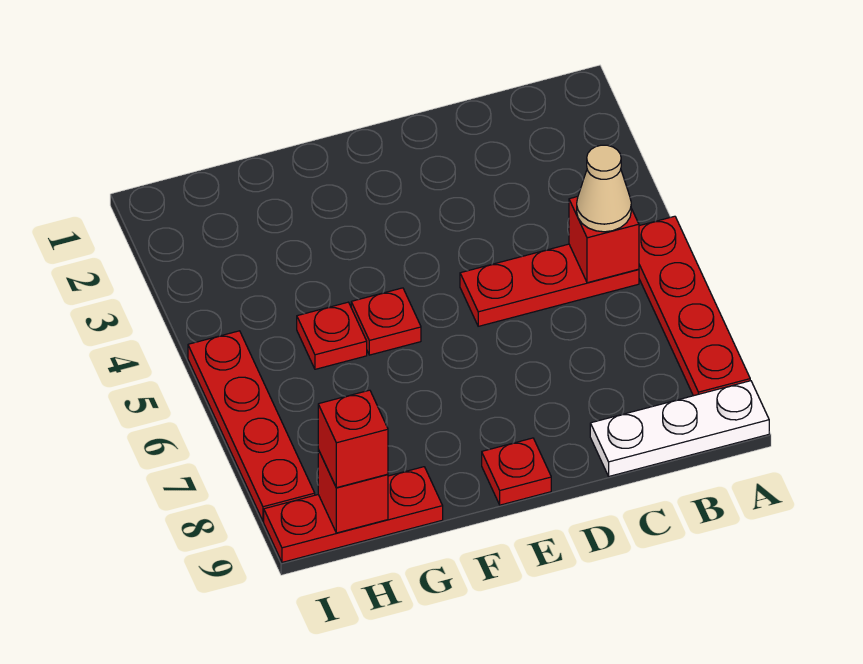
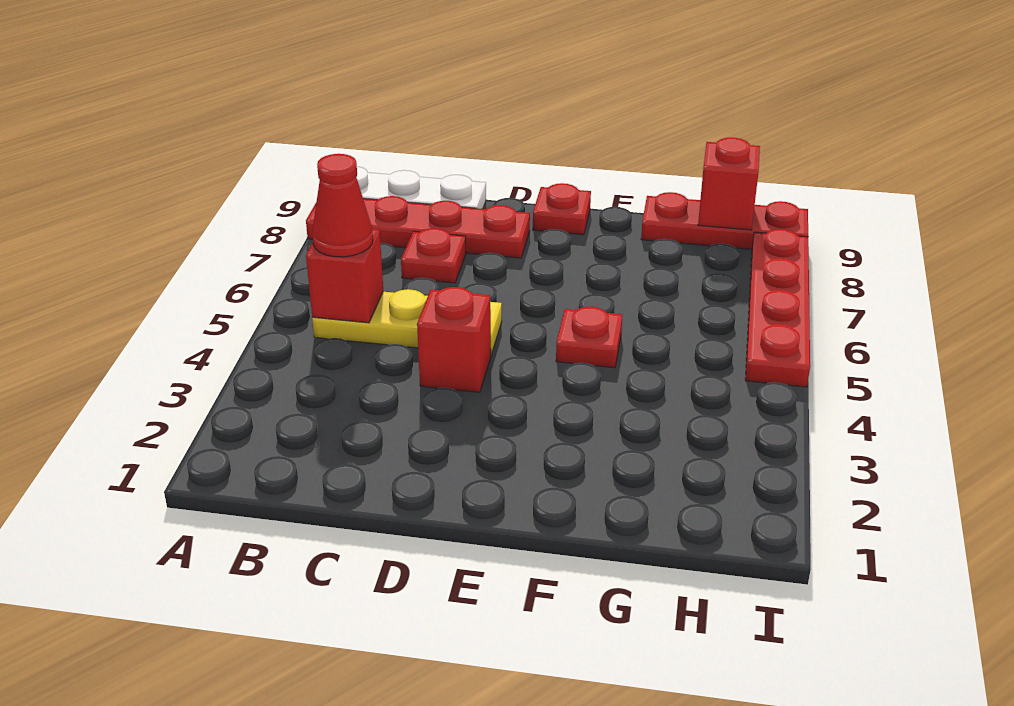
red plate A5:A8 level 1 -> red plate A8:D8 level 1
red plate B5:D5 level 1 -> yellow plate B5:D5 level 1
tan cone B5 level 3 -> red cone B5 level 3
red plate G5 level 1 -> red plate C7 level 1
red brick H9 level 3 -> red brick D4 level 1

